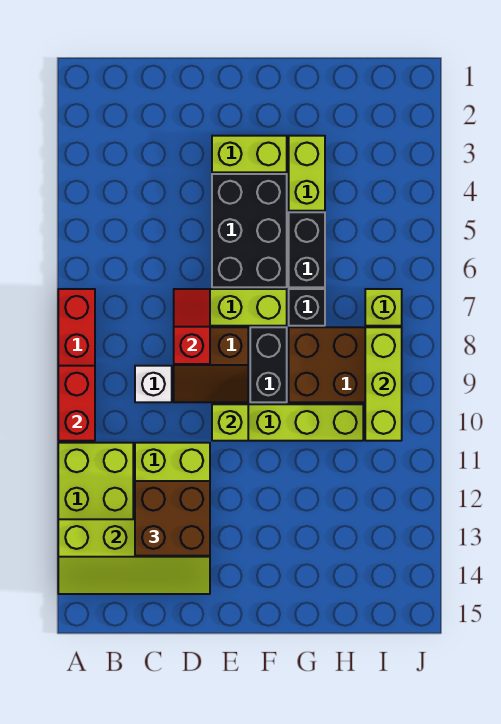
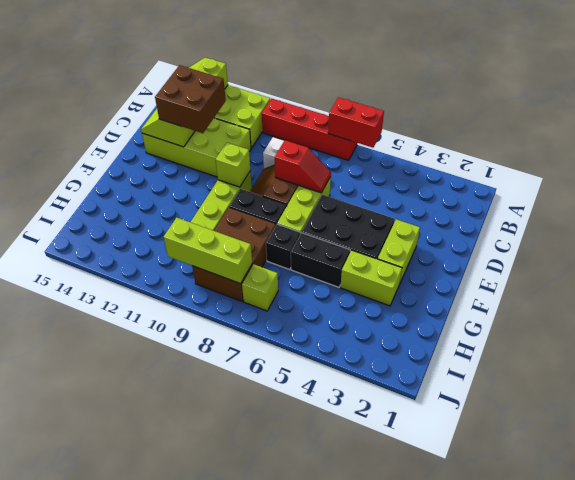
red brick A9:A10 level 2 -> red brick A6:A7 level 2

